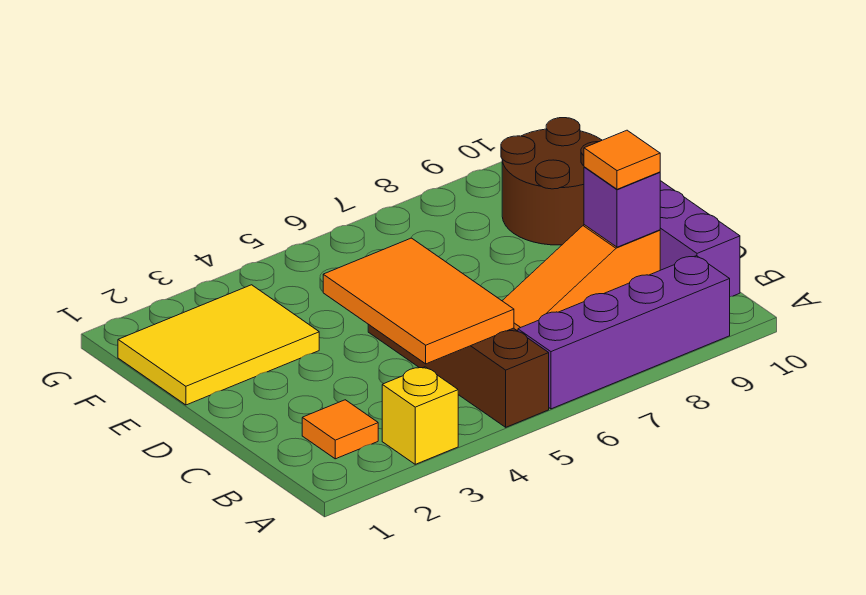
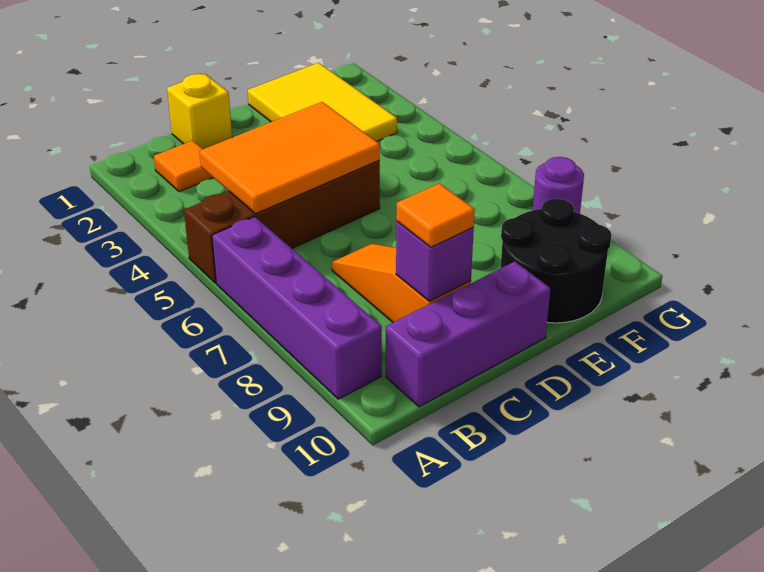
yellow brick A3 level 1 -> yellow brick C1 level 1
brown round brick E9:F10 level 1 -> black round brick E9:F10 level 1
none -> purple round brick G8 level 1

